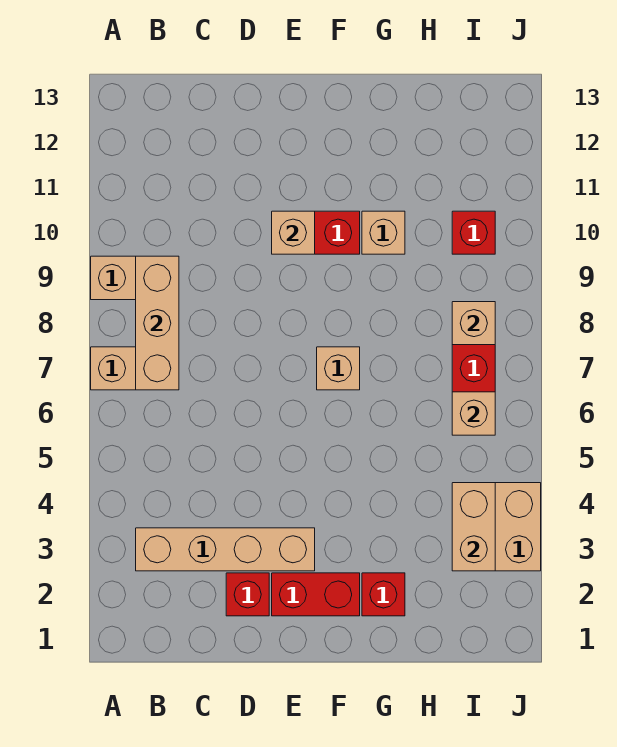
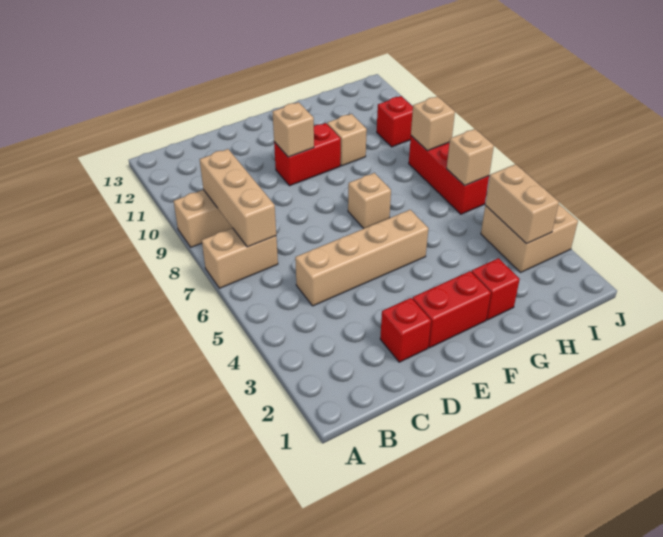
tan brick B3:E3 level 1 -> tan brick C5:F5 level 1

